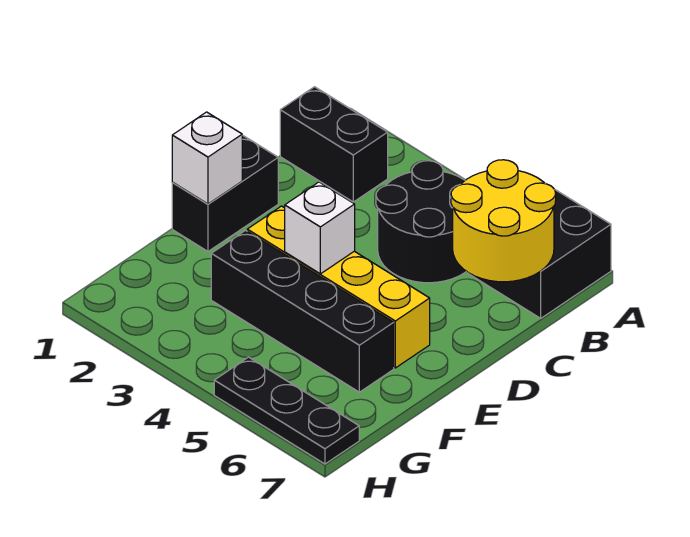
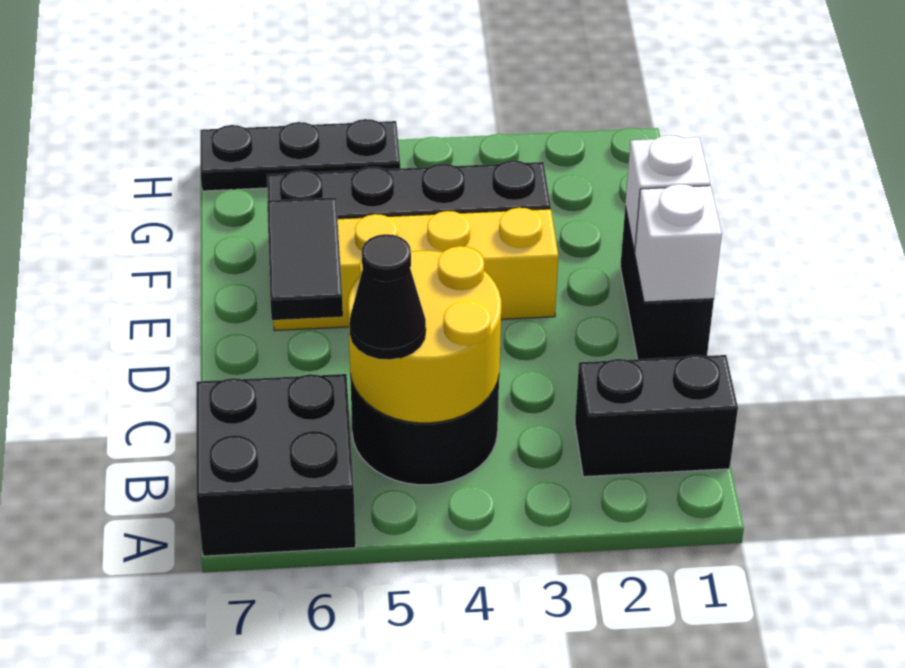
none -> black cone B5 level 3
yellow round brick B6:C7 level 2 -> yellow round brick B4:C5 level 2
none -> black tile D6:E6 level 2
white brick E4 level 2 -> white brick D1 level 2

